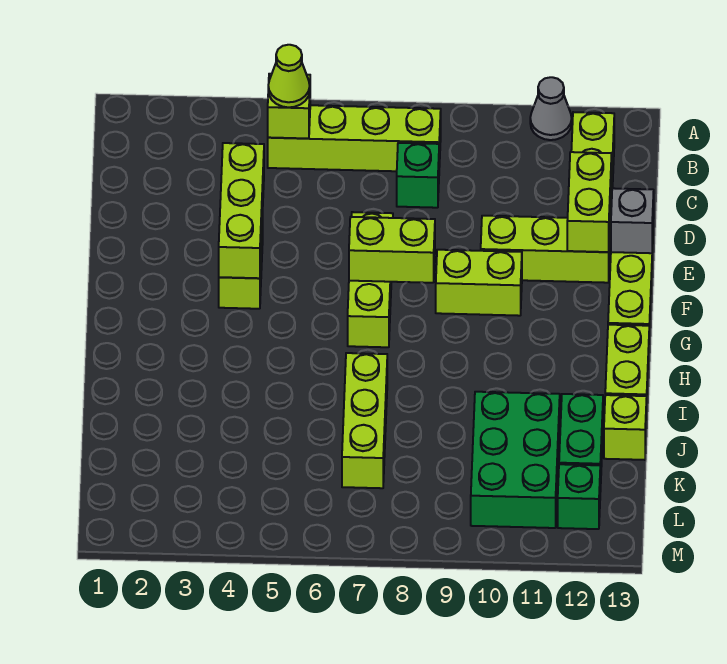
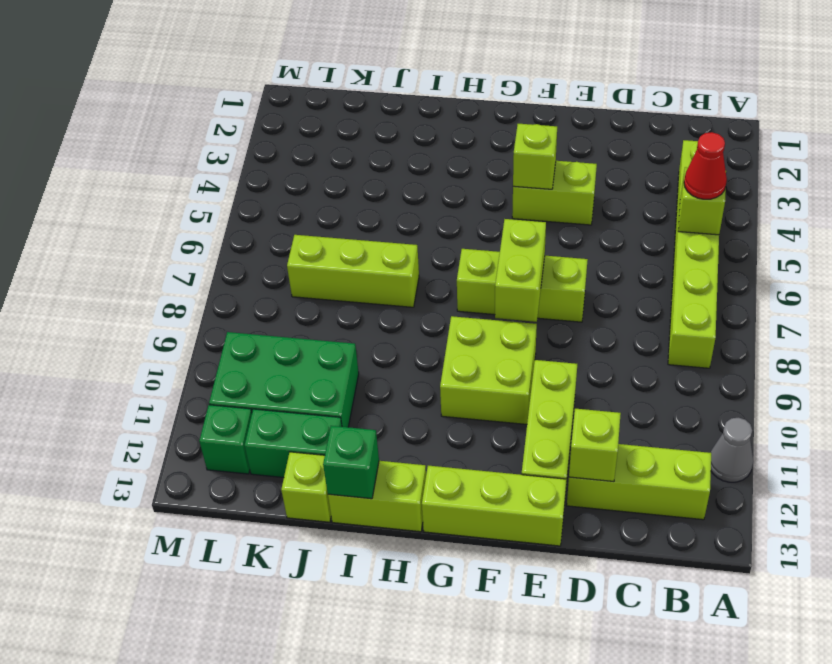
lime brick B5:B8 level 1 -> lime brick B3:B8 level 1
lime cone B5 level 3 -> red cone B5 level 3
green brick C8 level 1 -> green brick I13 level 2
lime brick D4:F4 level 2 -> lime brick F4 level 2
lime brick D12:E12 level 2 -> lime brick D12 level 2
grey brick E13 level 2 -> none
lime brick F9:F10 level 1 -> lime brick F9:G10 level 1

